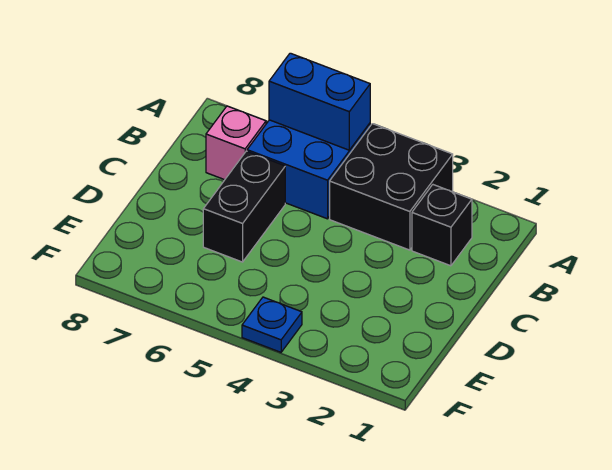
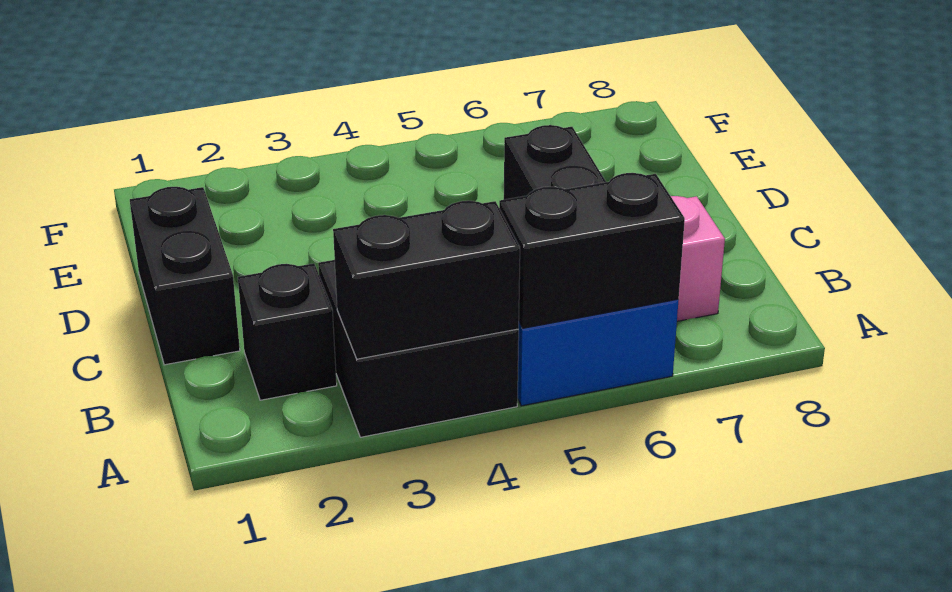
none -> black brick A3:A4 level 2
blue brick A5:A6 level 2 -> black brick A5:A6 level 2
none -> black brick C1:D1 level 1
blue plate F4 level 1 -> none

